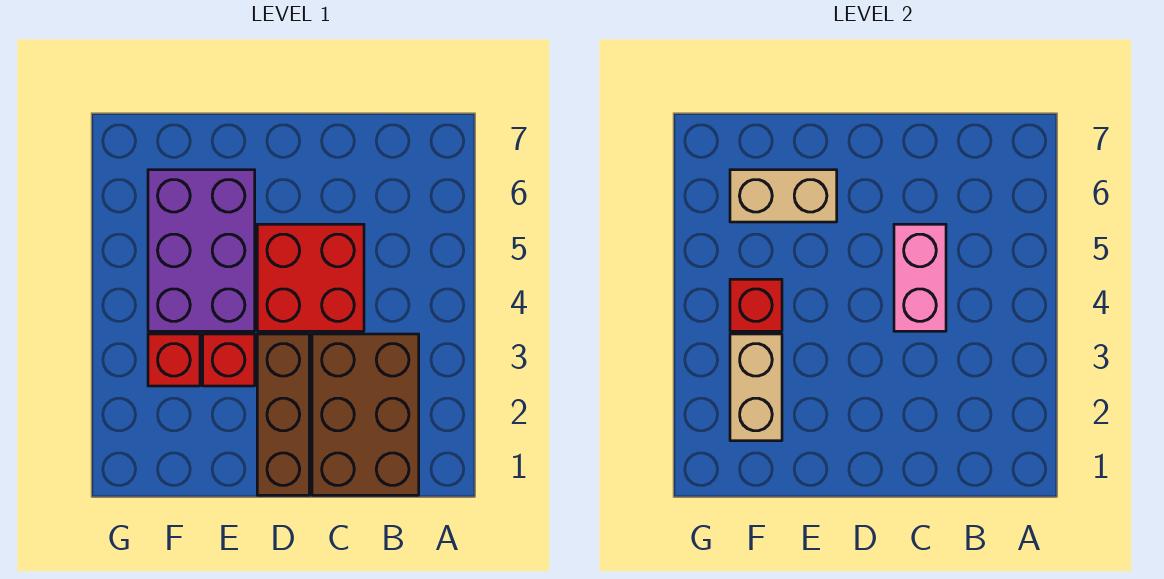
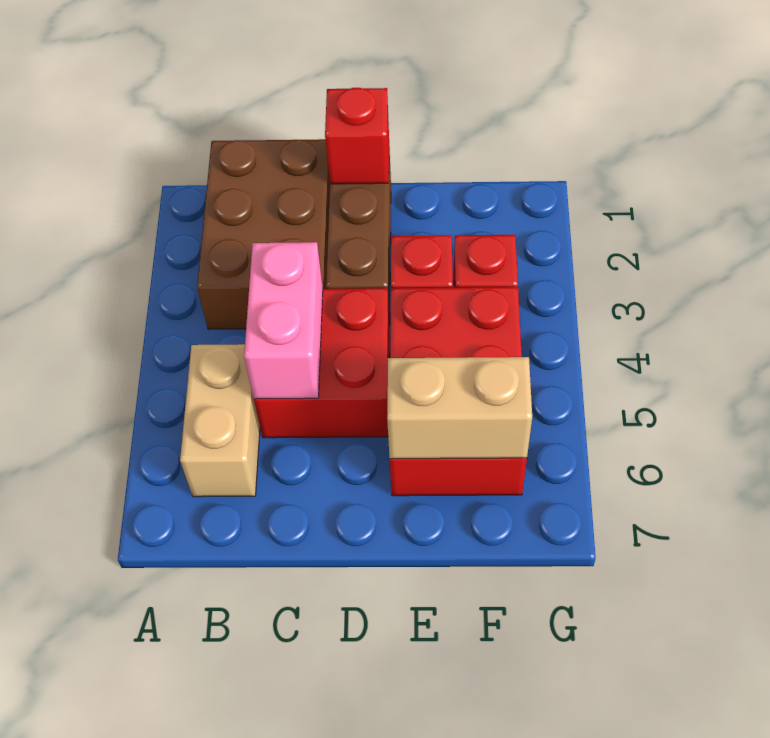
purple brick E4:F6 level 1 -> red brick E4:F6 level 1
tan brick F2:F3 level 2 -> tan brick B5:B6 level 1
red brick F4 level 2 -> red brick D1 level 2

